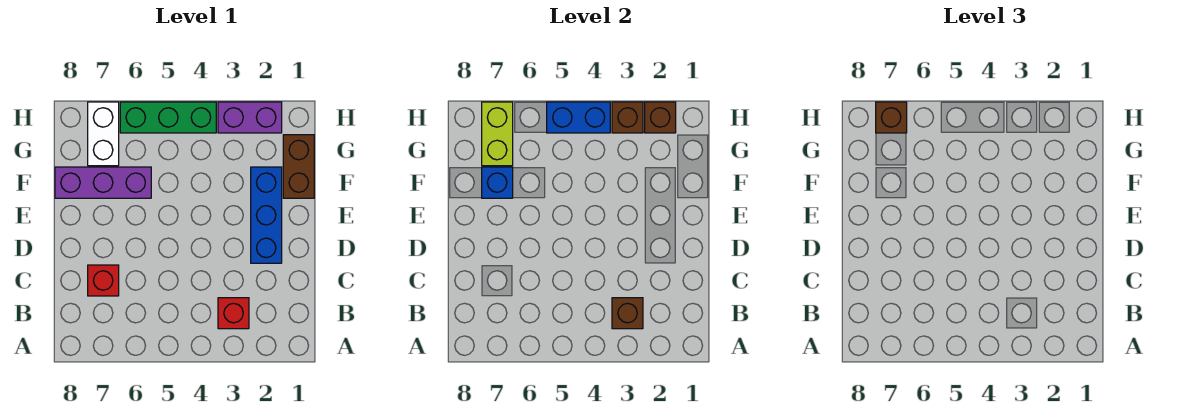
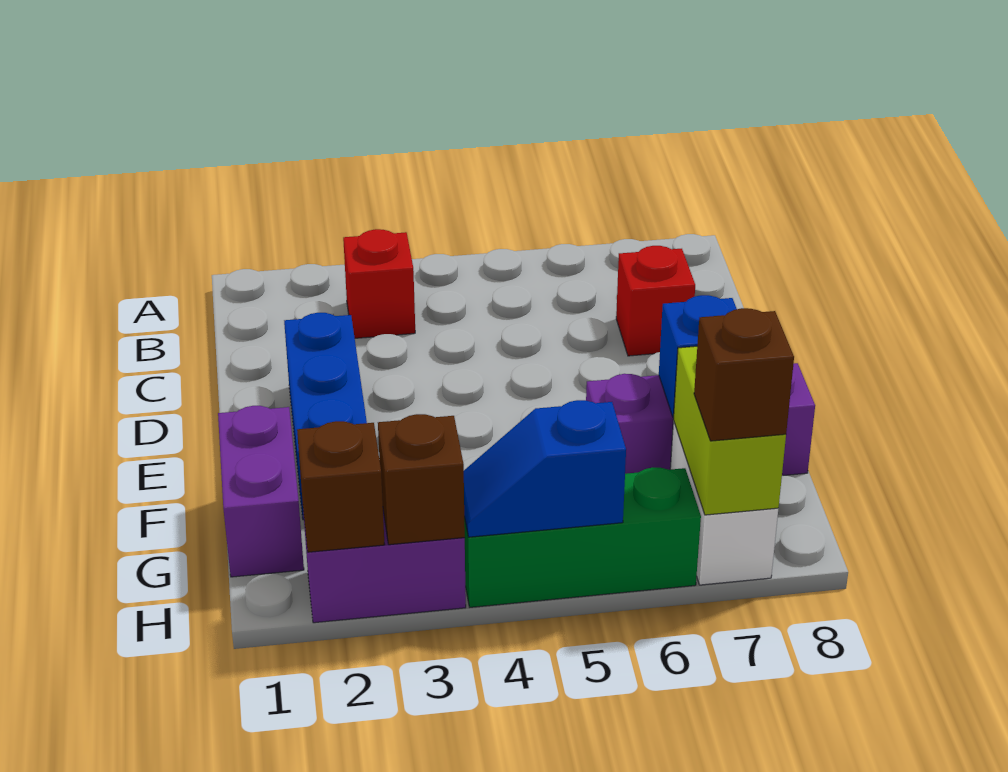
brown brick B3 level 2 -> none
brown brick F1:G1 level 1 -> purple brick F1:G1 level 1
blue brick H4:H5 level 2 -> blue slope H4:H5 level 2 top 5

